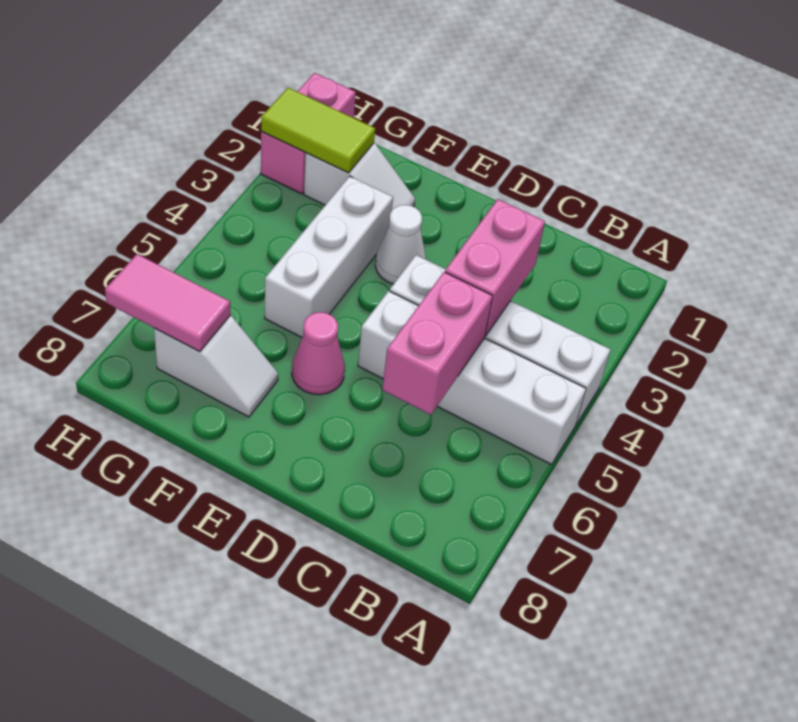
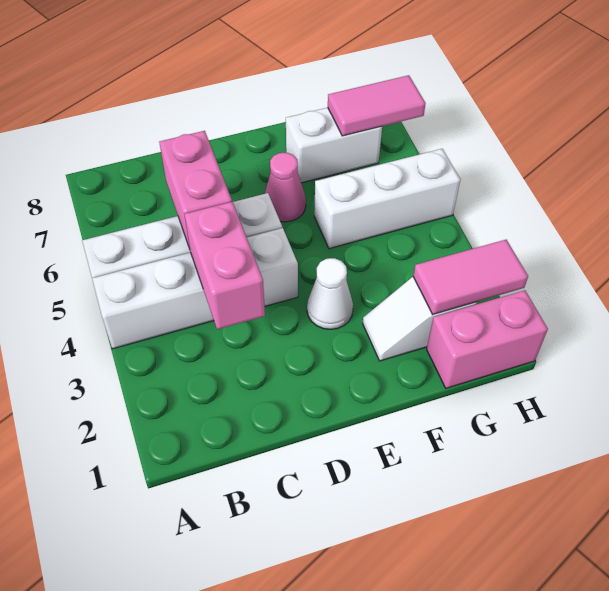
white brick F3:F5 level 1 -> white brick F5:H5 level 1
white slope F7:G7 level 1 top G -> white brick F7:G7 level 1
lime tile G2:H2 level 2 -> pink tile G2:H2 level 2
pink brick H1:H2 level 1 -> pink brick G1:H1 level 1

